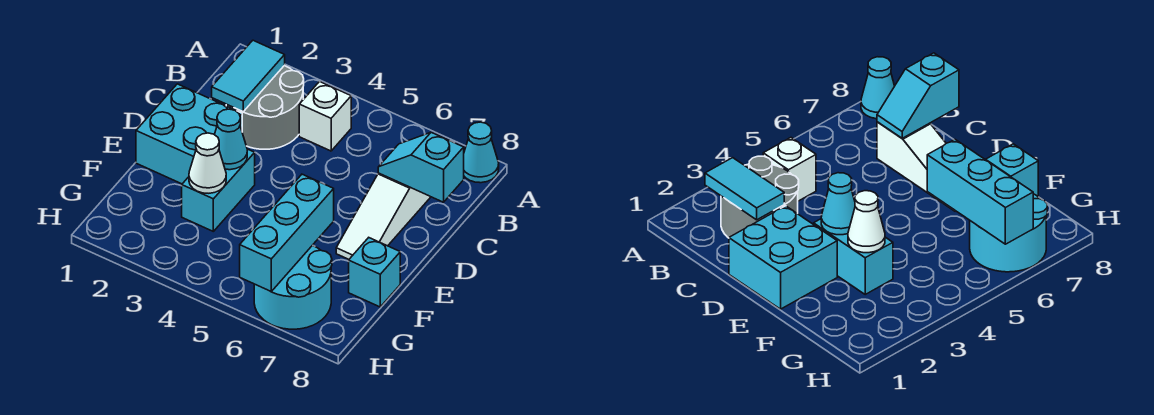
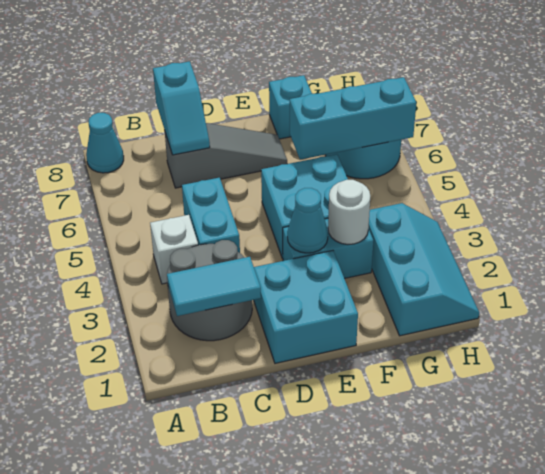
none -> cyan brick C4:C5 level 1
white slope C7:E7 level 1 top C -> grey slope C7:E7 level 1 top C
none -> cyan brick E4:F5 level 1
white cone F3 level 2 -> white round brick F3 level 2
none -> cyan slope G1:H3 level 1 top G

